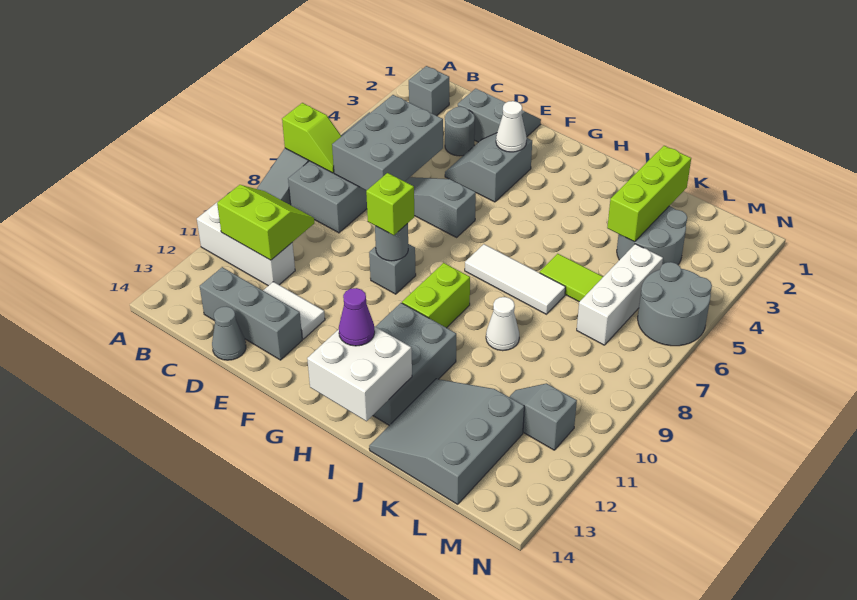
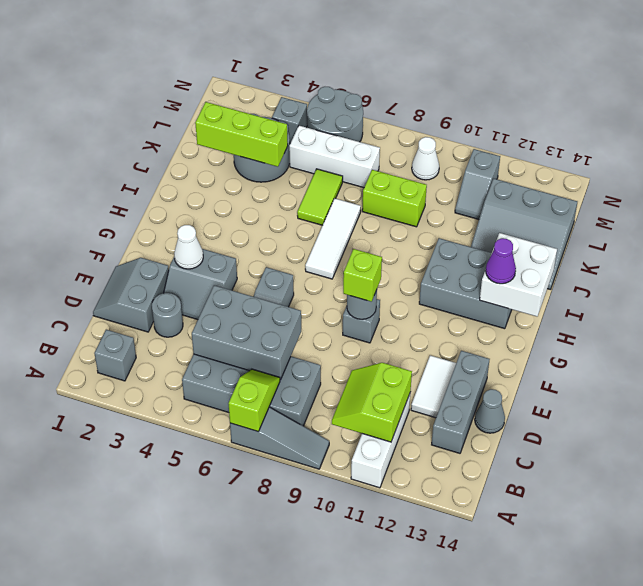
lime brick H9:H10 level 1 -> lime brick K8:K9 level 1
white cone J9 level 1 -> white cone M9 level 1
none -> grey brick M4 level 1

